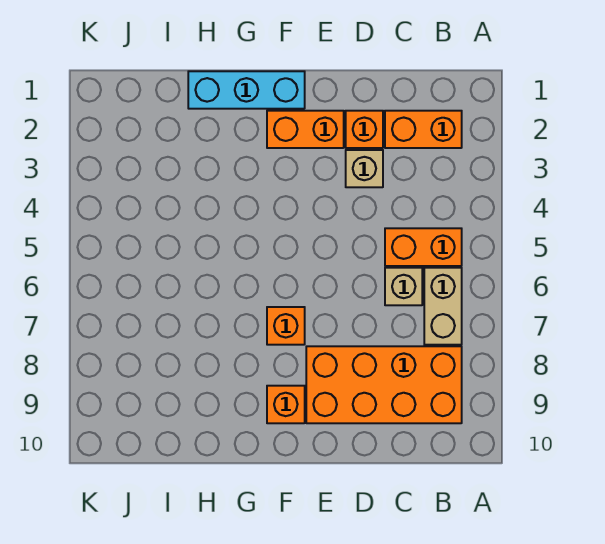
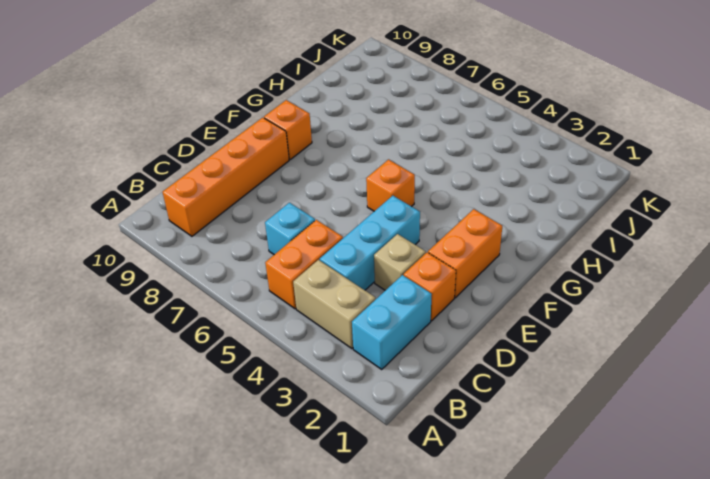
orange brick B2:C2 level 1 -> cyan brick B2:C2 level 1
tan brick B6:B7 level 1 -> tan brick B3:B4 level 1
orange brick B8:E9 level 1 -> orange brick B9:E9 level 1
tan brick C6 level 1 -> cyan brick C6 level 1
cyan brick F1:H1 level 1 -> cyan brick C4:E4 level 1
orange brick F7 level 1 -> orange brick F5 level 1

